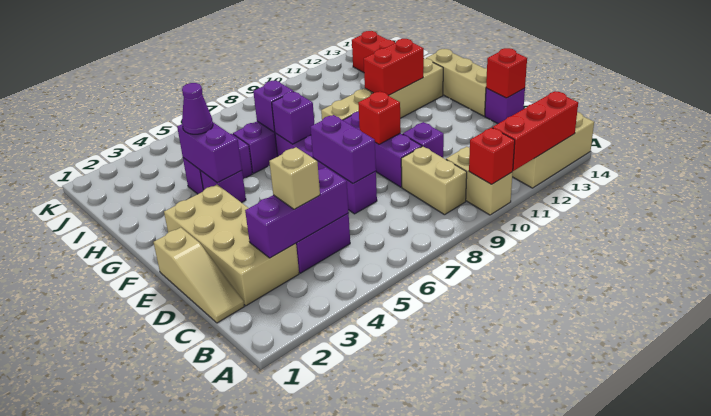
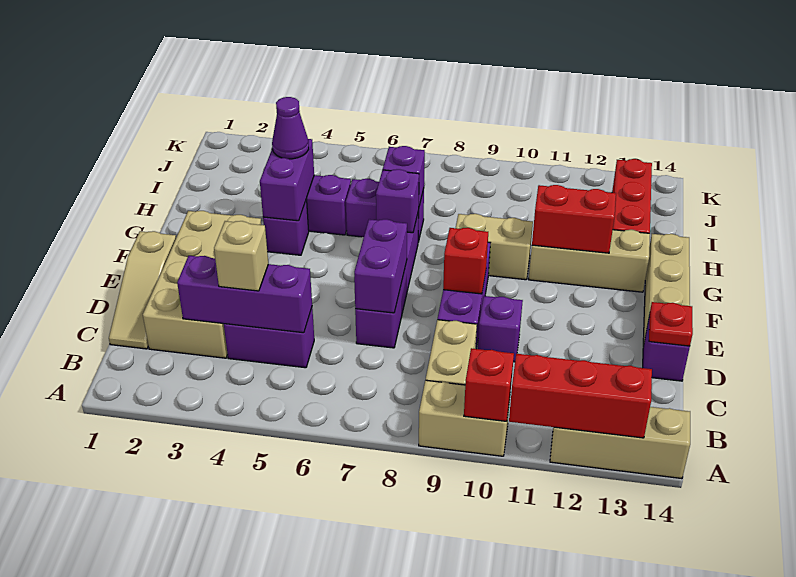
tan brick A10:B10 level 1 -> tan brick A9:A10 level 1
red brick D14 level 2 -> red plate D14 level 2

